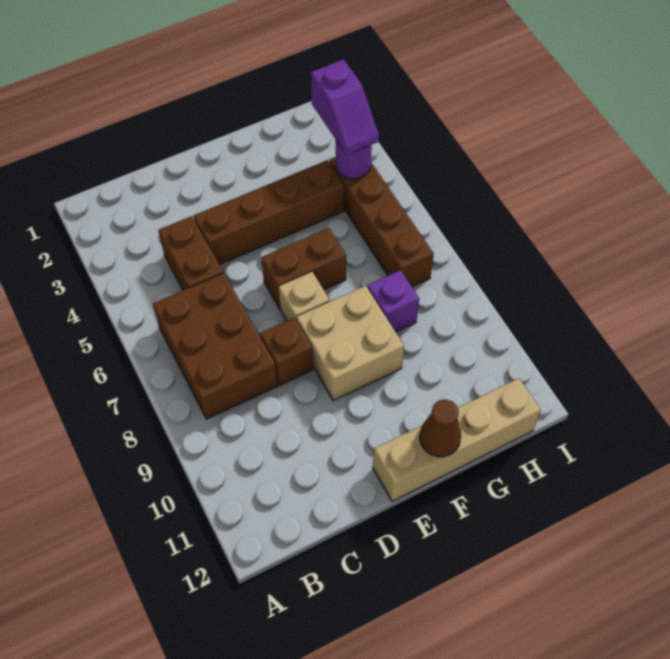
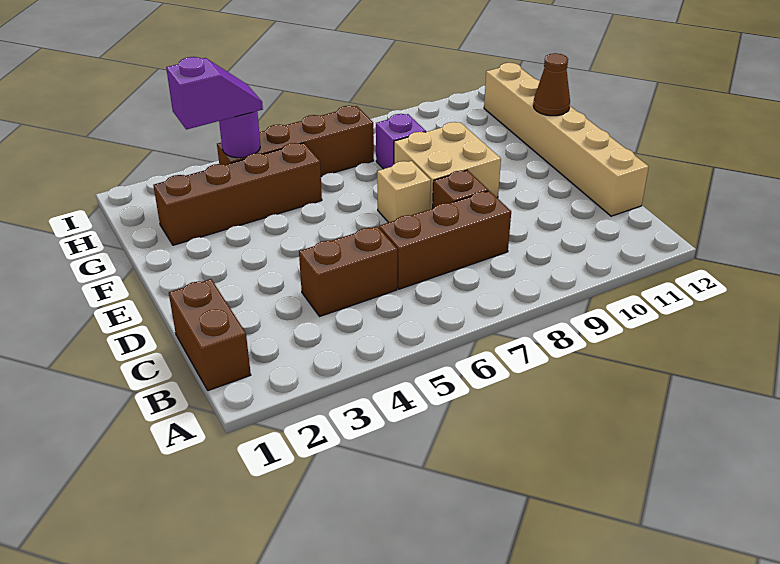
brown brick B6:C8 level 1 -> brown brick C6:C8 level 1
brown brick D4:G4 level 1 -> brown brick G2:G5 level 1
brown brick E6:F6 level 1 -> brown brick B1:C1 level 1
tan brick E12:H12 level 1 -> tan brick C12:H12 level 1

